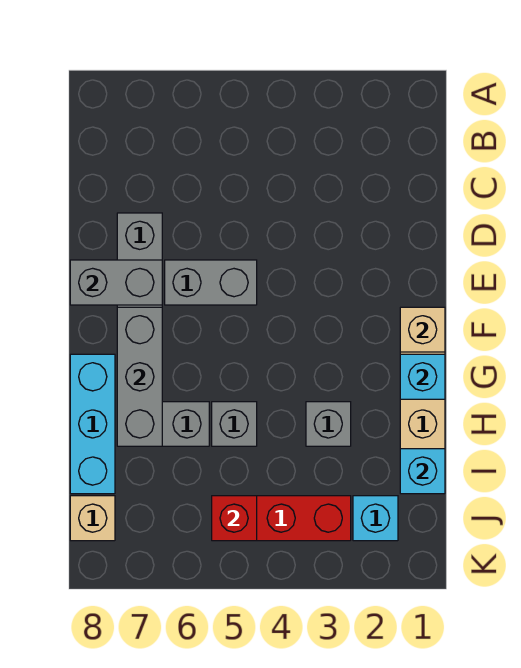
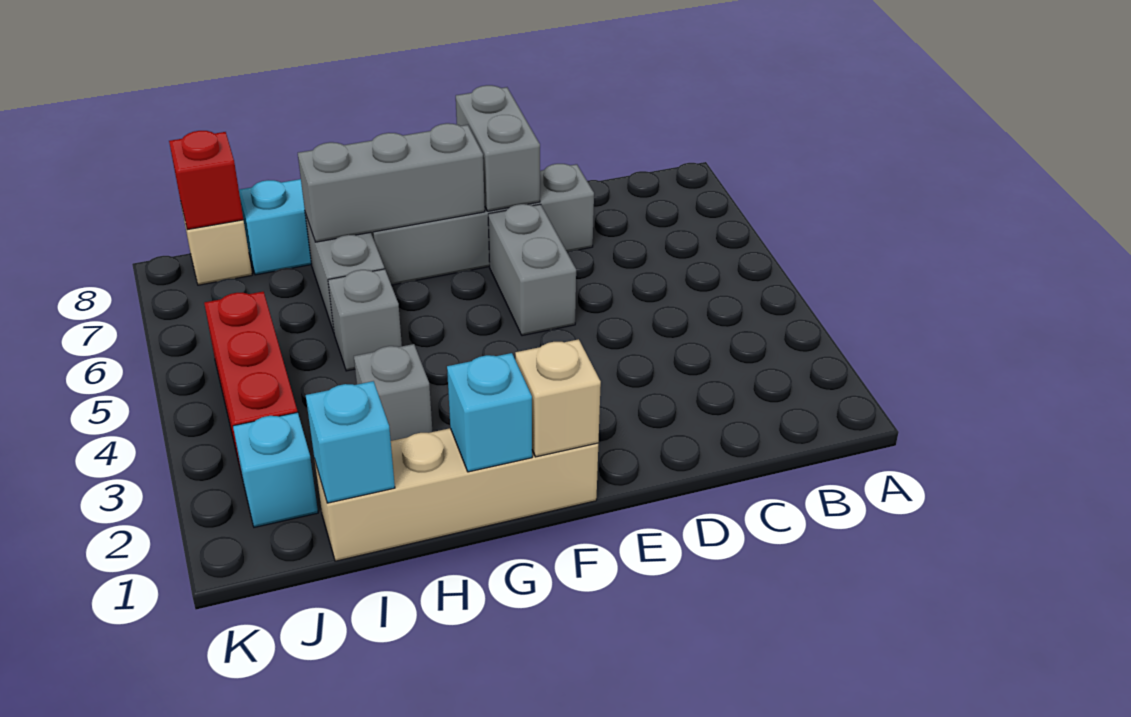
red brick J5 level 2 -> red brick J8 level 2

